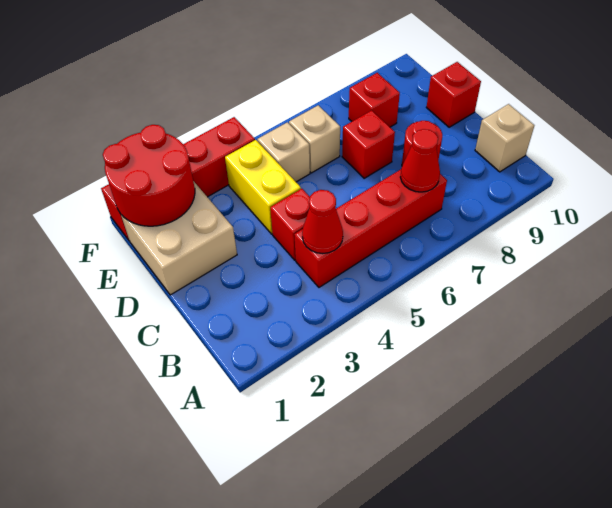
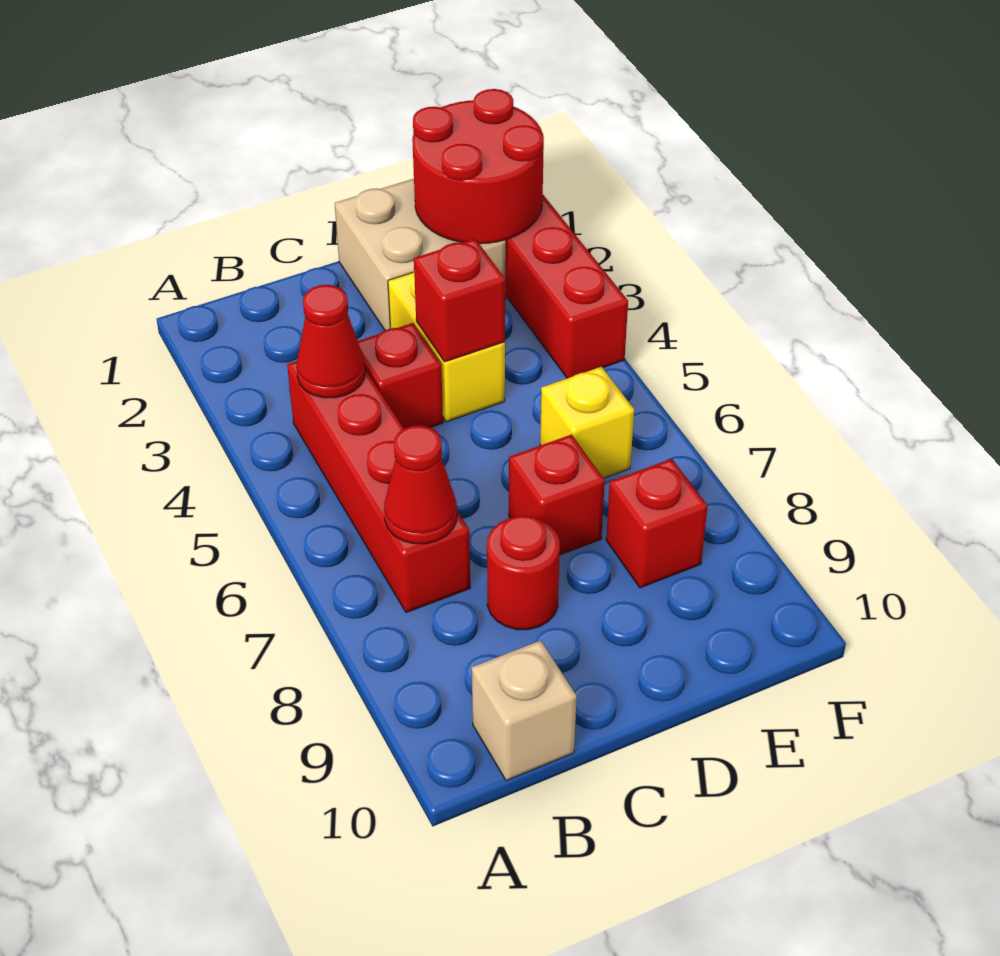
yellow brick D4:E4 level 1 -> yellow brick D3:D4 level 1
red brick D10 level 1 -> red brick D4 level 2
tan brick E5 level 1 -> none
tan brick E6 level 1 -> yellow brick E6 level 1

